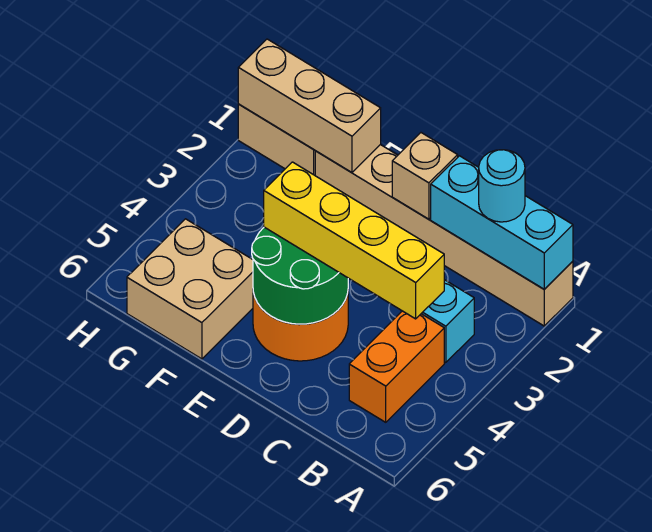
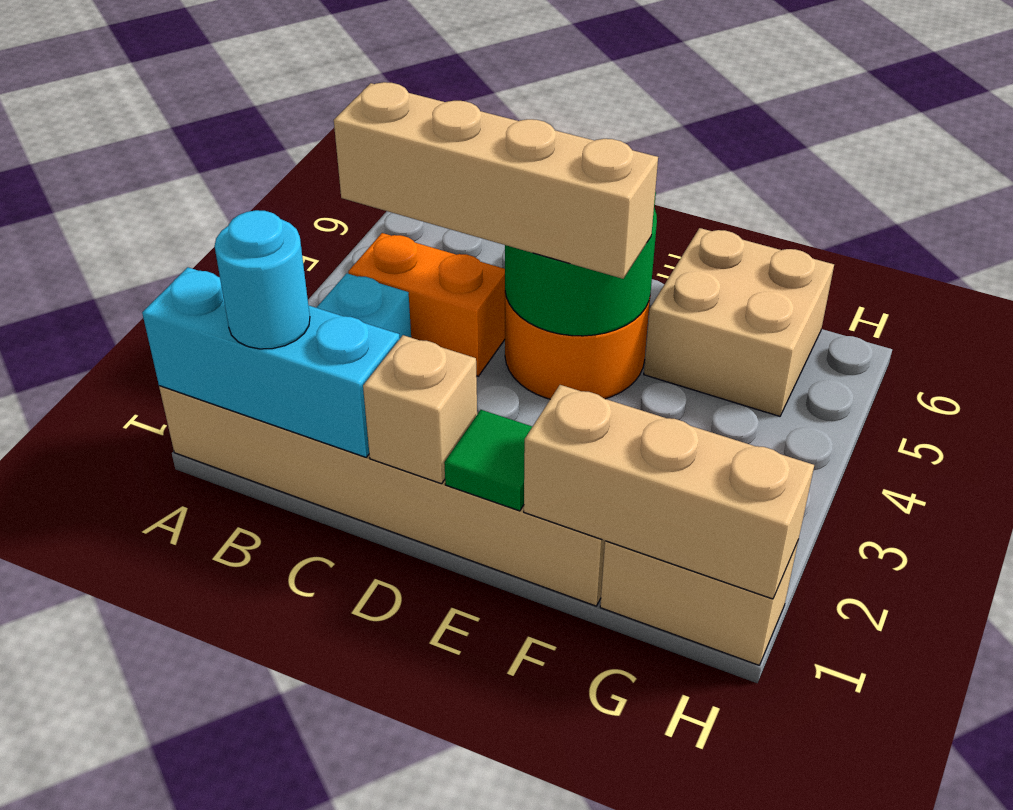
orange brick B4:B5 level 1 -> orange brick B4:C4 level 1
yellow brick B4:E4 level 3 -> tan brick B4:E4 level 3
none -> green tile E1 level 2

